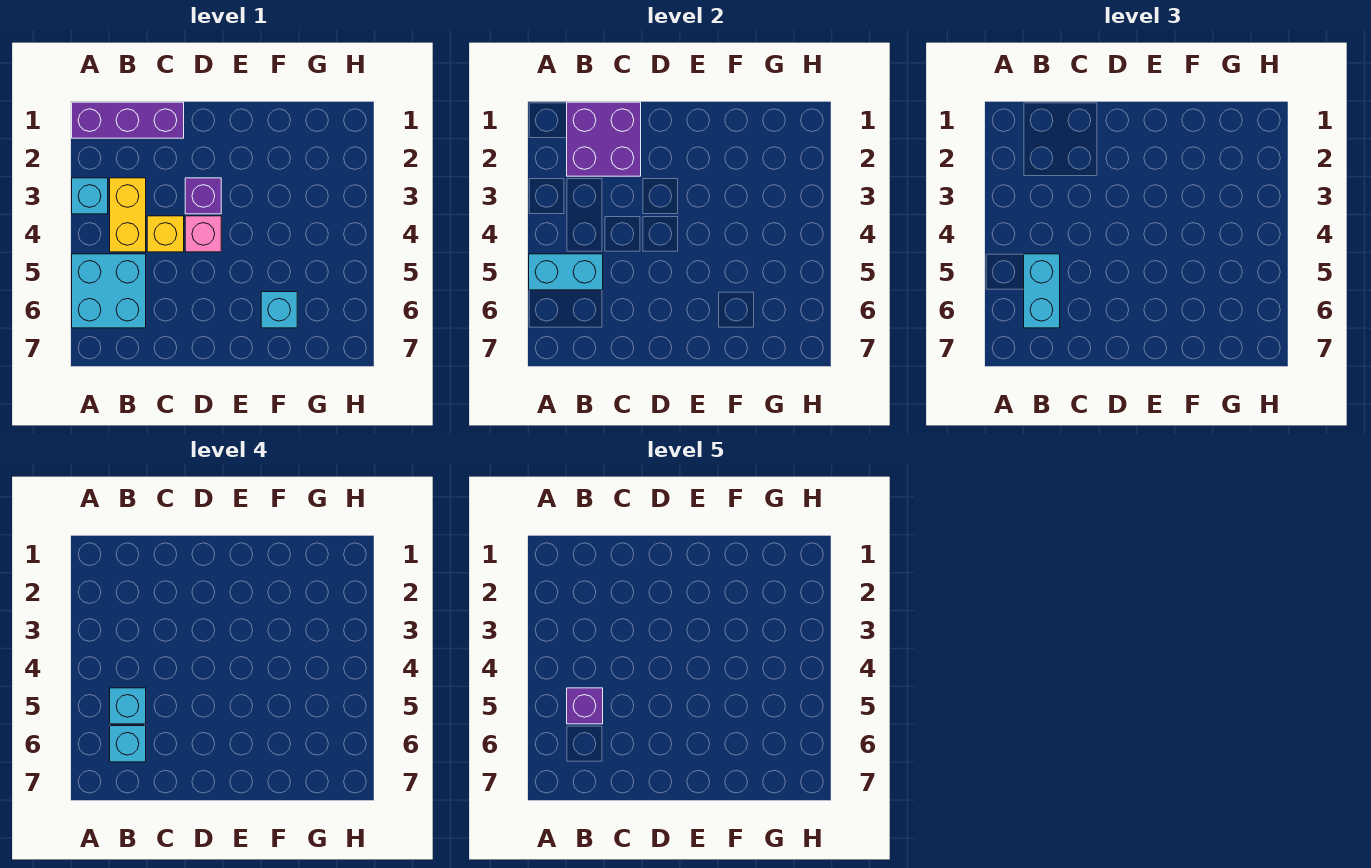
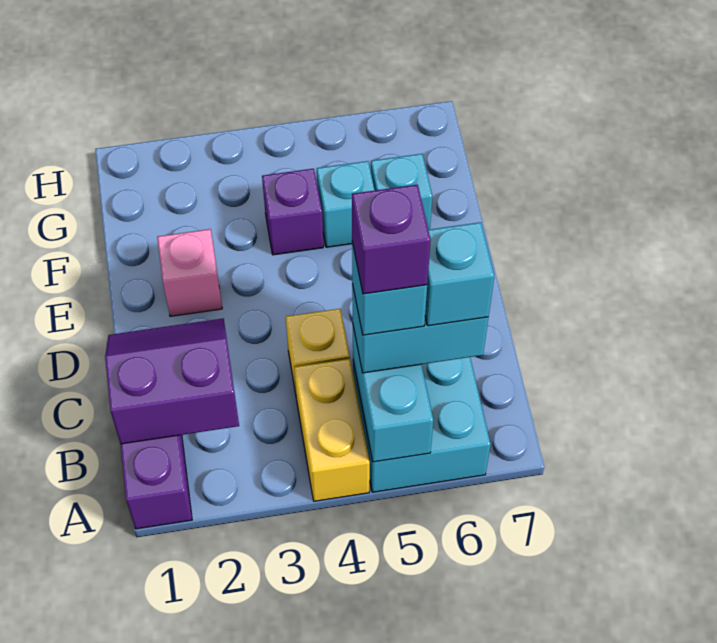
cyan brick A3 level 1 -> cyan brick F5 level 1
purple brick B1:C2 level 2 -> purple slope B1:C2 level 2 top B
yellow brick B3:B4 level 1 -> yellow brick A4:B4 level 1
purple brick D3 level 1 -> purple brick F4 level 1
pink brick D4 level 1 -> pink brick E2 level 1

